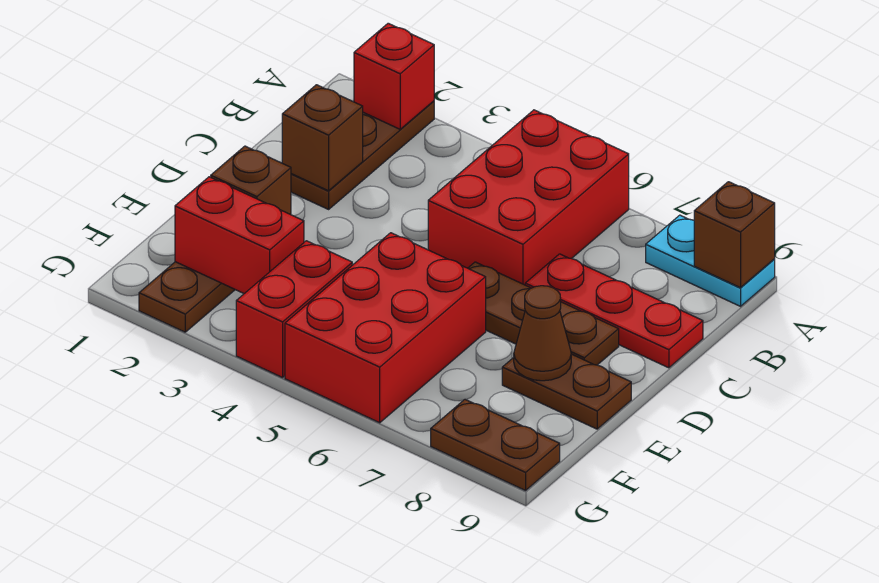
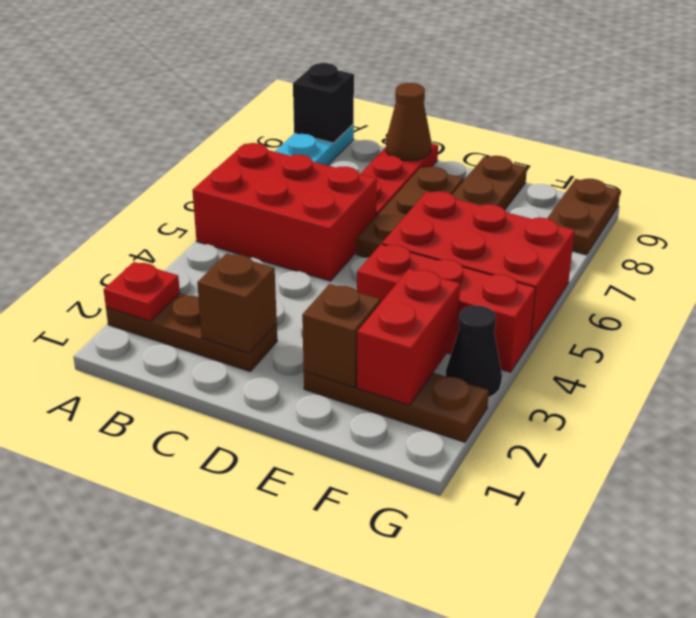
red brick A2 level 2 -> red plate A2 level 2
brown brick A9 level 2 -> black brick A9 level 2
brown cone E8 level 2 -> brown cone C9 level 2
red brick F4:G4 level 1 -> red brick E4:G4 level 1
none -> black cone G3 level 1

